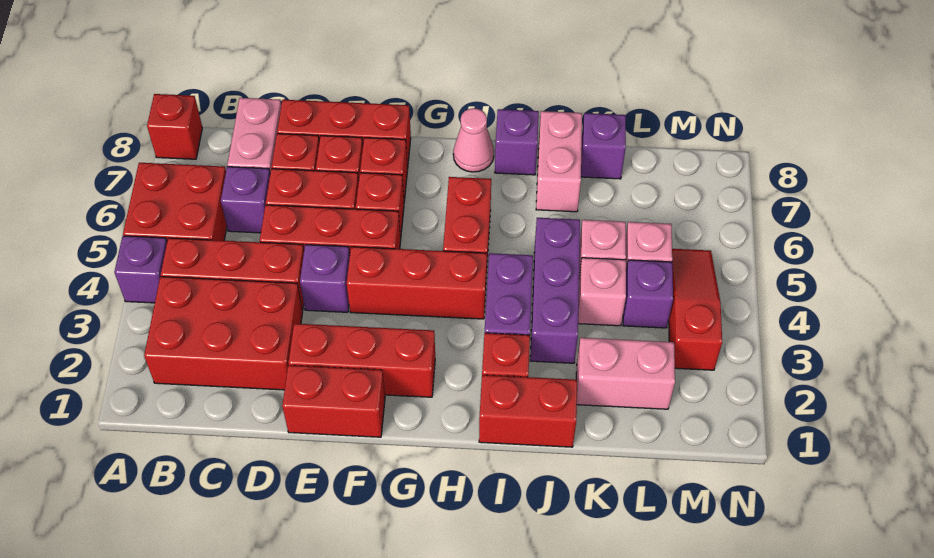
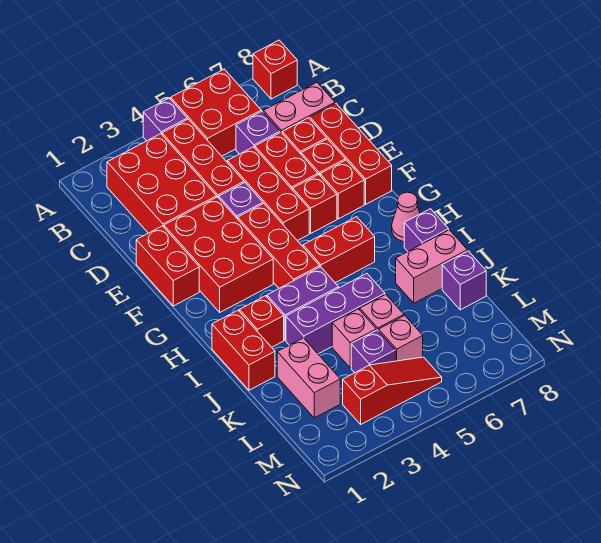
red brick E2:G2 level 1 -> red brick E2:G3 level 1

